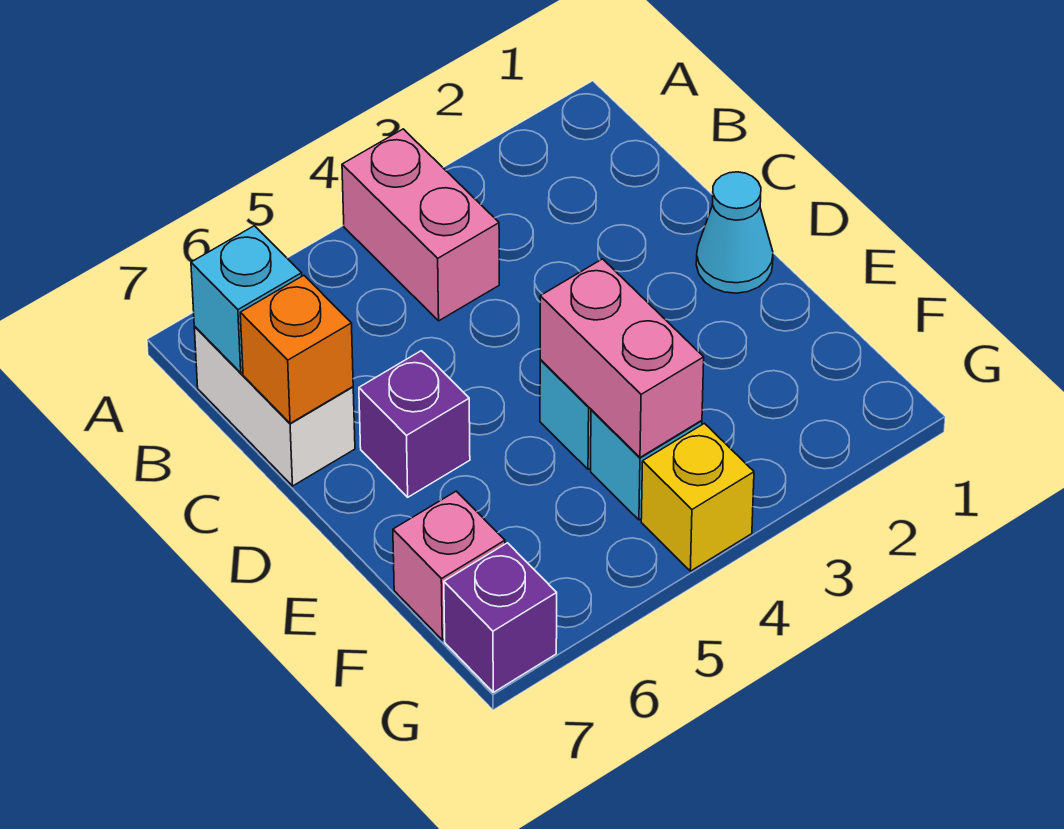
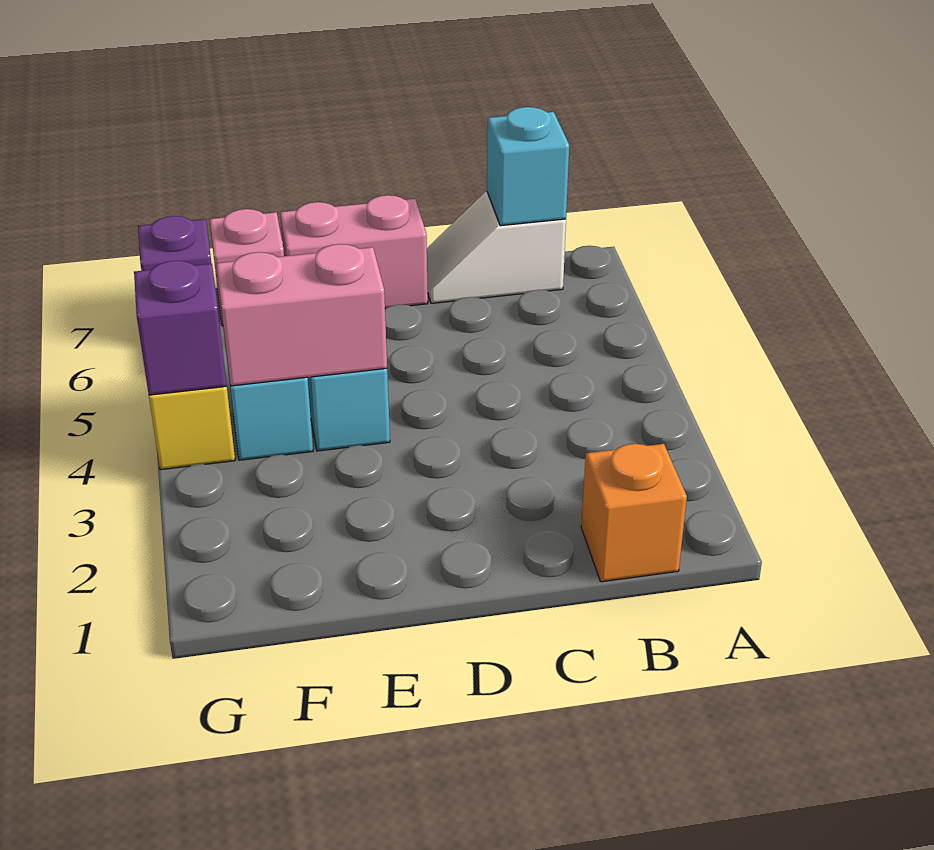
pink brick A4:B4 level 1 -> pink brick D7:E7 level 1
white brick B7:C7 level 1 -> white slope B7:C7 level 1 top B
orange brick C7 level 2 -> orange brick B1 level 1
cyan cone D1 level 1 -> none
purple brick D6 level 1 -> purple brick G4 level 2

